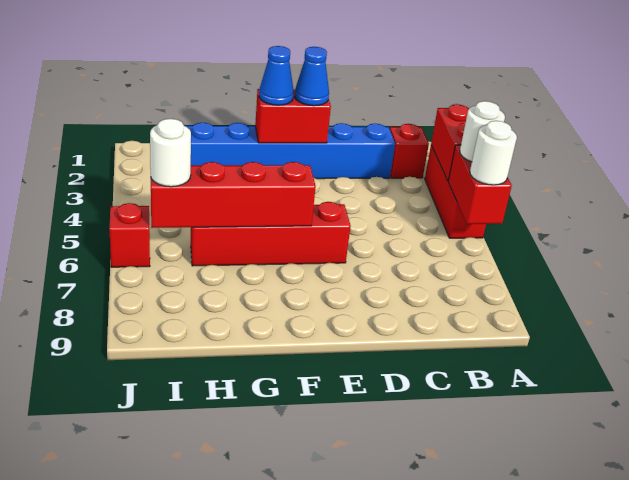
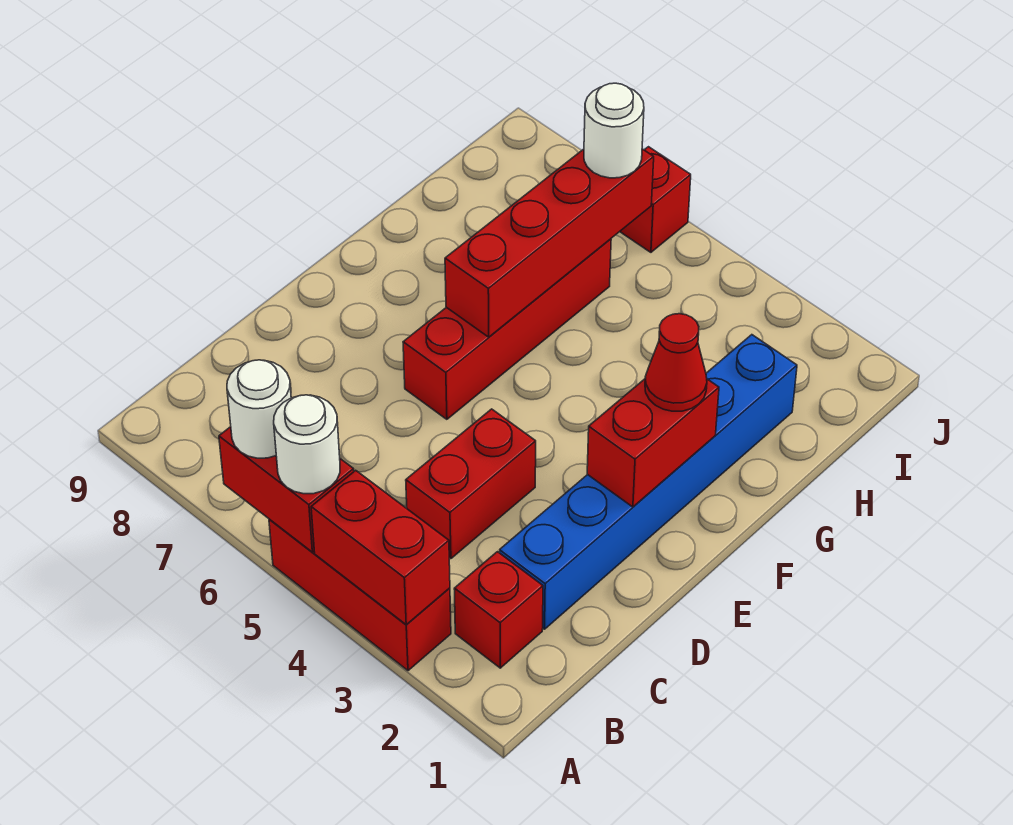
none -> red brick C4:D4 level 1
blue cone E2 level 3 -> none
blue cone F2 level 3 -> red cone F2 level 3

